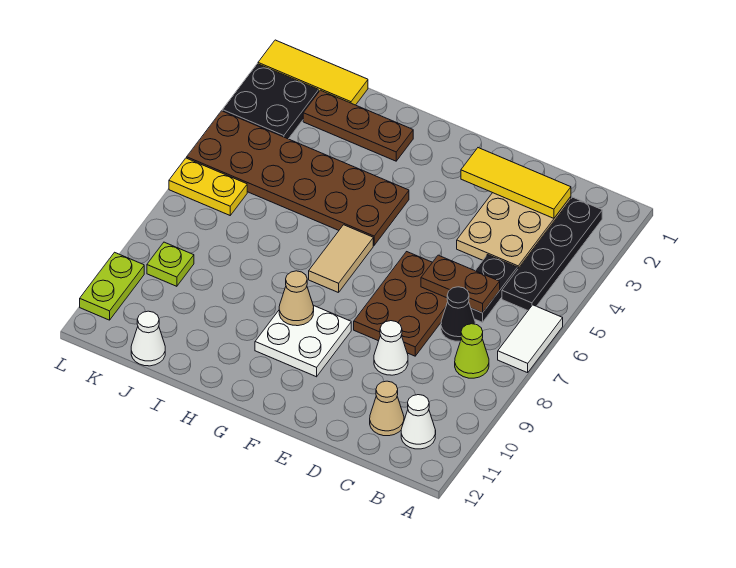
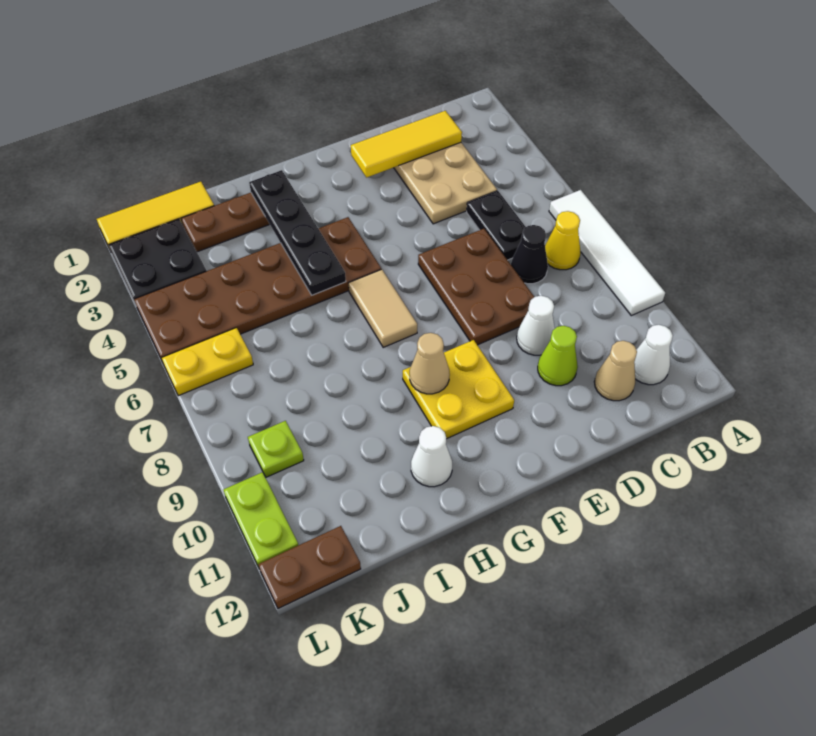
white tile A6:A7 level 1 -> white tile A6:A9 level 1
black plate B2:B5 level 1 -> black plate H2:H5 level 2
none -> yellow cone B7 level 1
lime cone B8 level 1 -> lime cone D10 level 1
brown plate C6:D6 level 2 -> brown plate K12:L12 level 1
white plate F9:G10 level 1 -> yellow plate F9:G10 level 1
white cone J12 level 1 -> white cone H11 level 1

